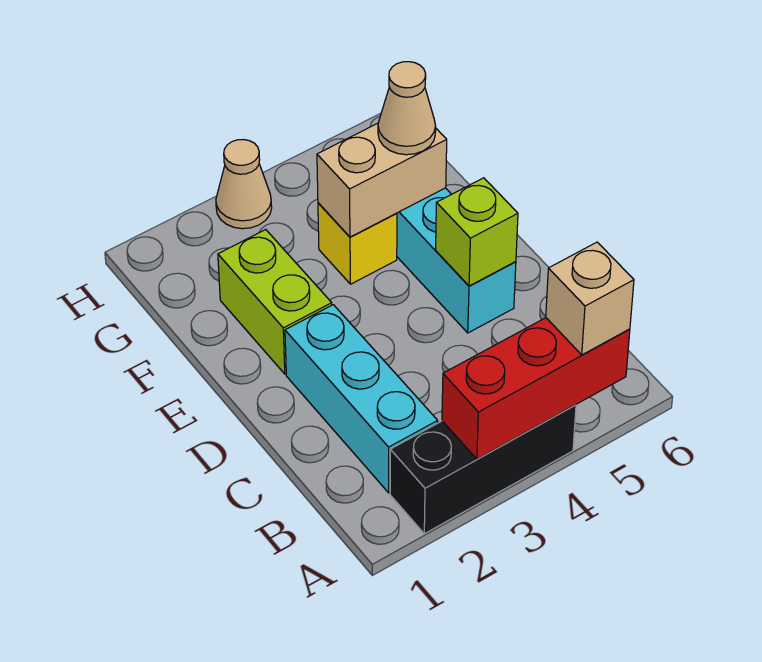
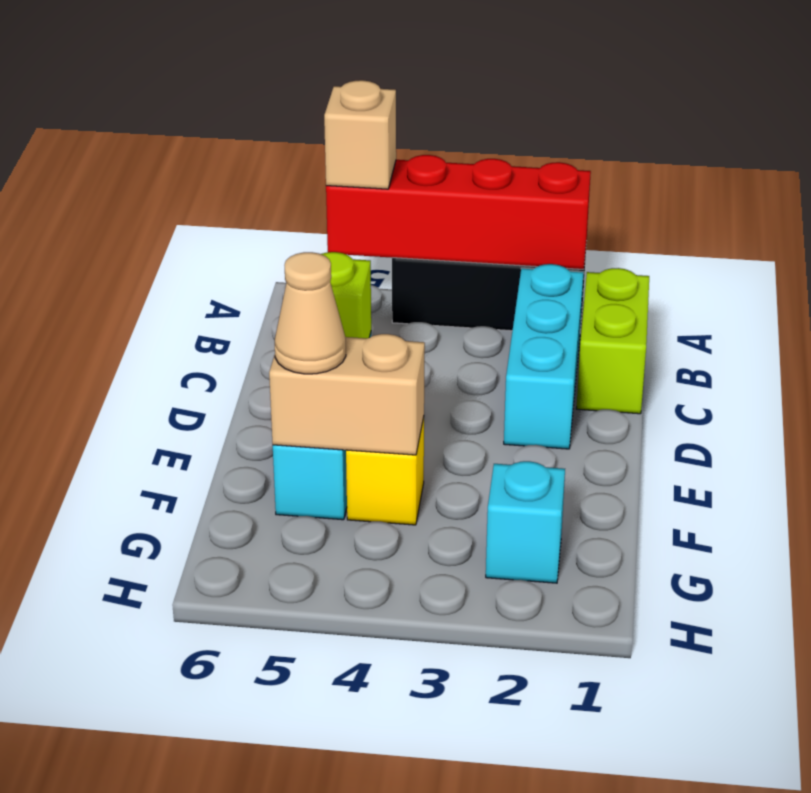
red brick A3:A5 level 2 -> red brick A2:A5 level 2
lime brick E2:F2 level 1 -> lime brick B1:C1 level 1
none -> cyan brick G2 level 1
tan cone H3 level 1 -> none

